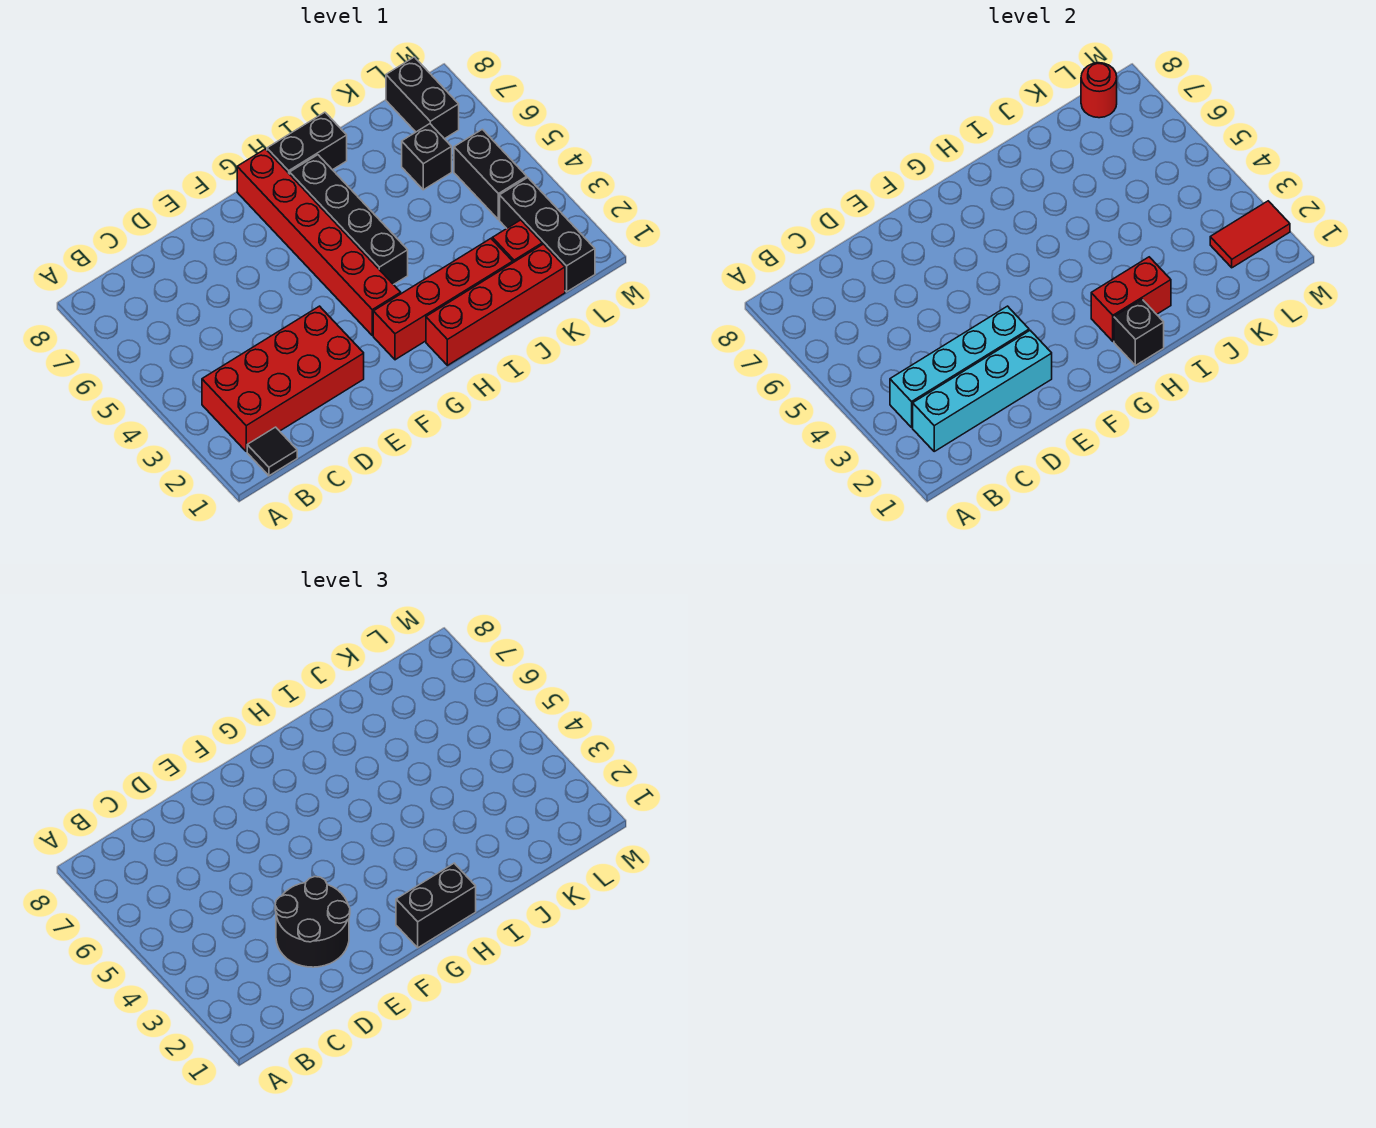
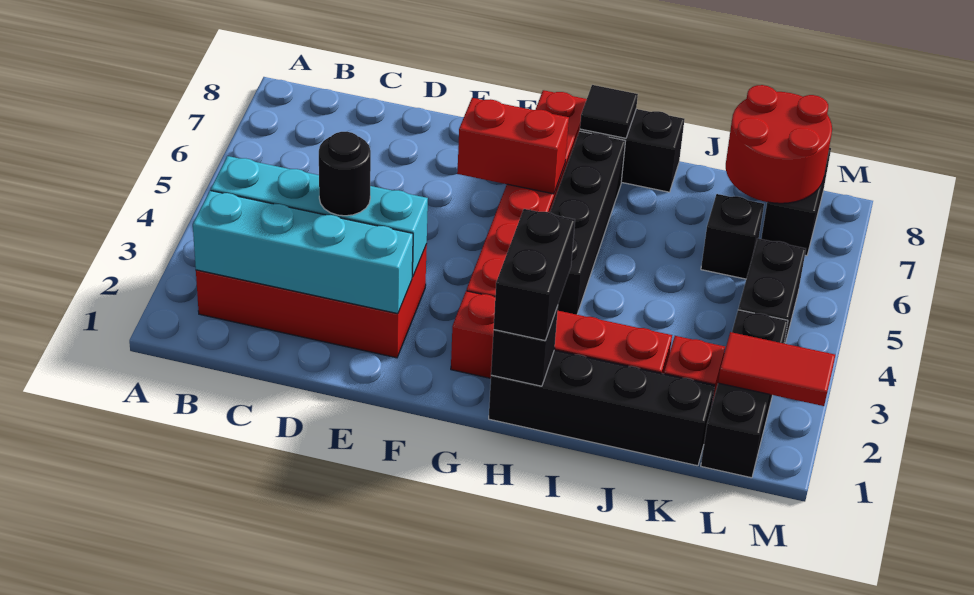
black tile B1 level 1 -> black tile H8 level 2
black round brick D2:E3 level 3 -> black round brick D3 level 3
black brick G1:H1 level 3 -> black brick H1:H2 level 3
red brick H1:K1 level 1 -> black brick H1:K1 level 1
red brick H2:I2 level 2 -> red brick F6:G6 level 2
red round brick L8 level 2 -> red round brick K7:L8 level 2

